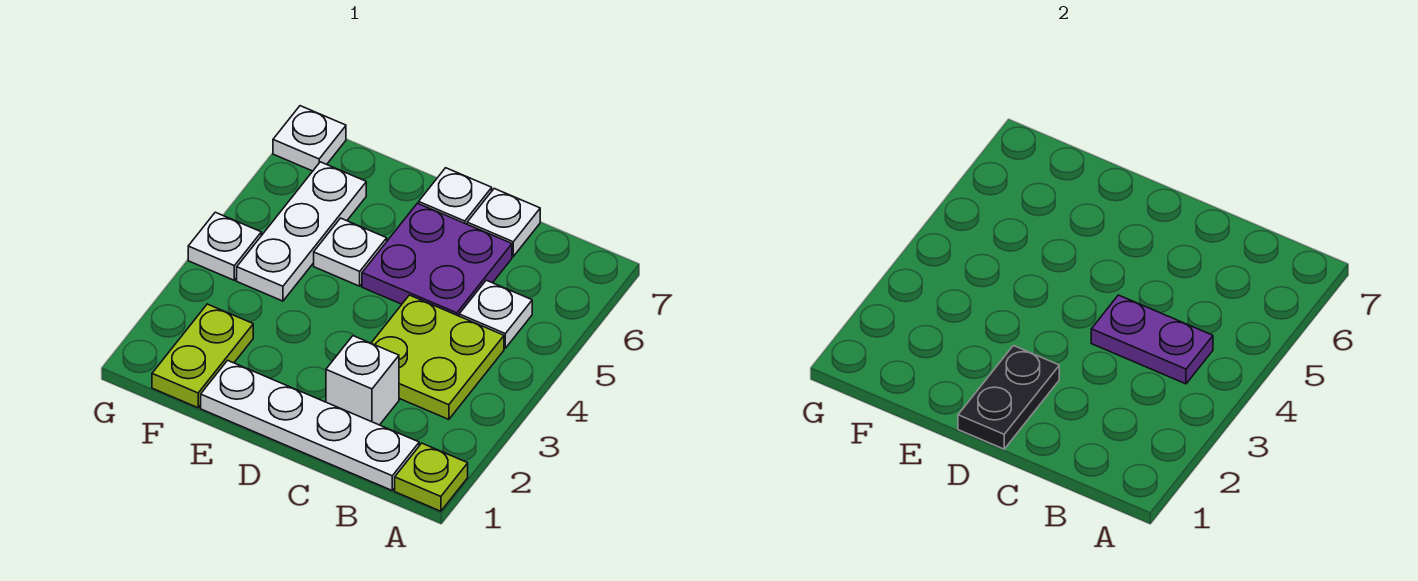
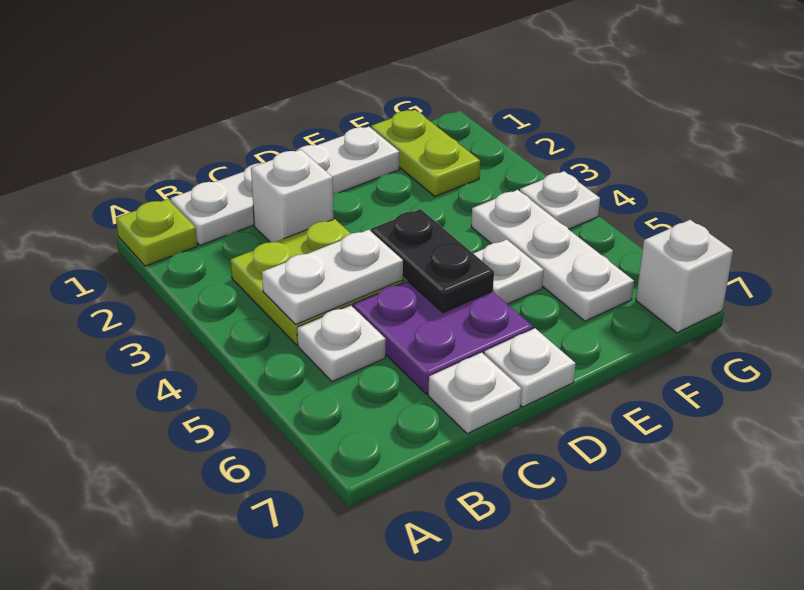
purple plate B4:C4 level 2 -> white plate B4:C4 level 2
black plate D1:D2 level 2 -> black plate D4:D5 level 2
white plate G7 level 1 -> white brick G7 level 1

